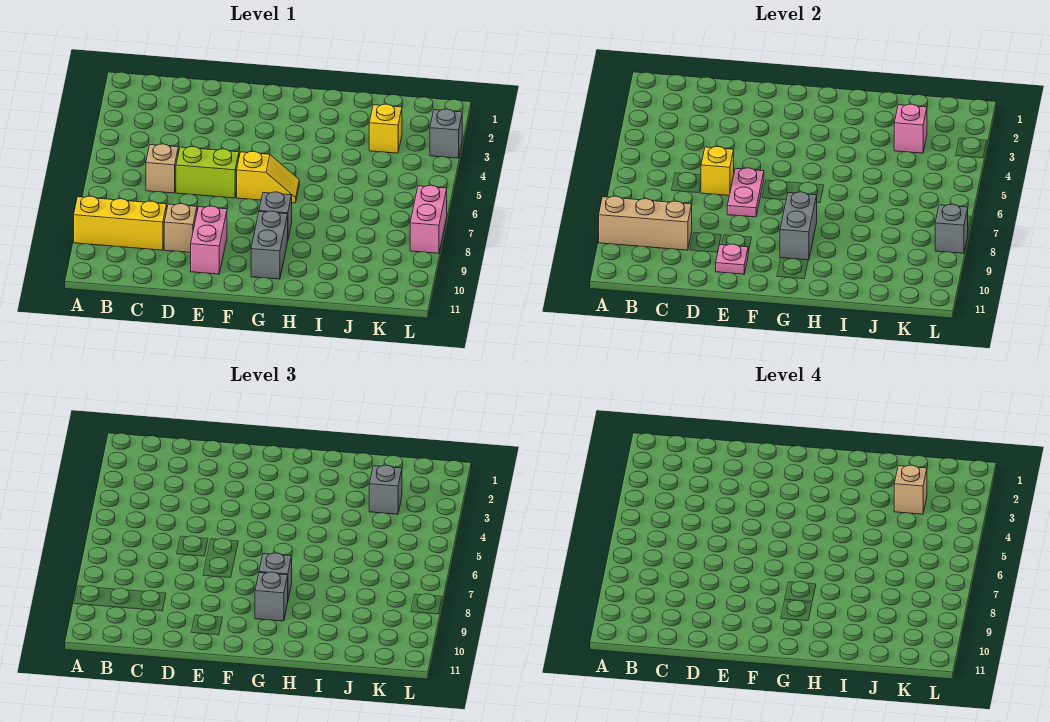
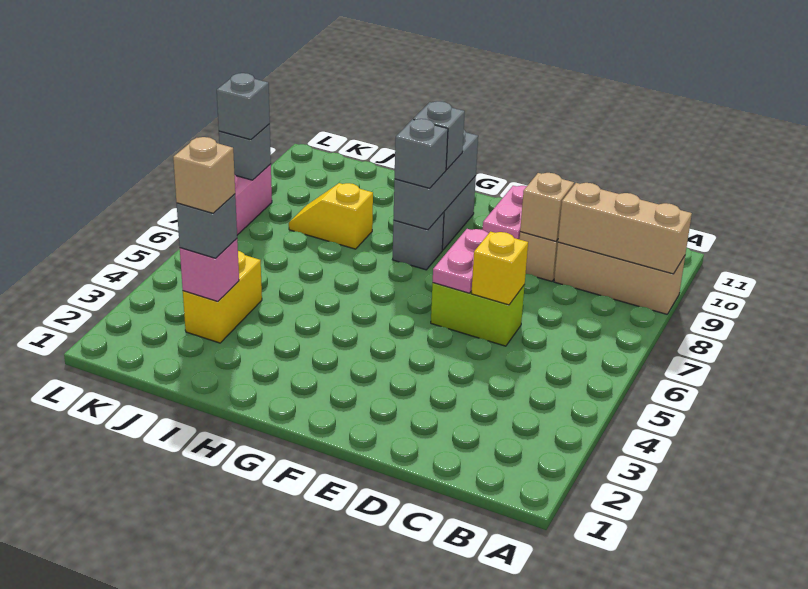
yellow brick A9:C9 level 1 -> tan brick A9:C9 level 1
tan brick C6 level 1 -> tan brick D9 level 2
pink plate E10 level 2 -> none
yellow slope F6:G6 level 1 top F -> yellow slope I8:J8 level 1 top I
grey brick G8:G9 level 2 -> grey brick G8:G10 level 2
yellow brick J3 level 1 -> yellow brick J3:J4 level 1
grey brick L3 level 1 -> grey brick L8 level 3

